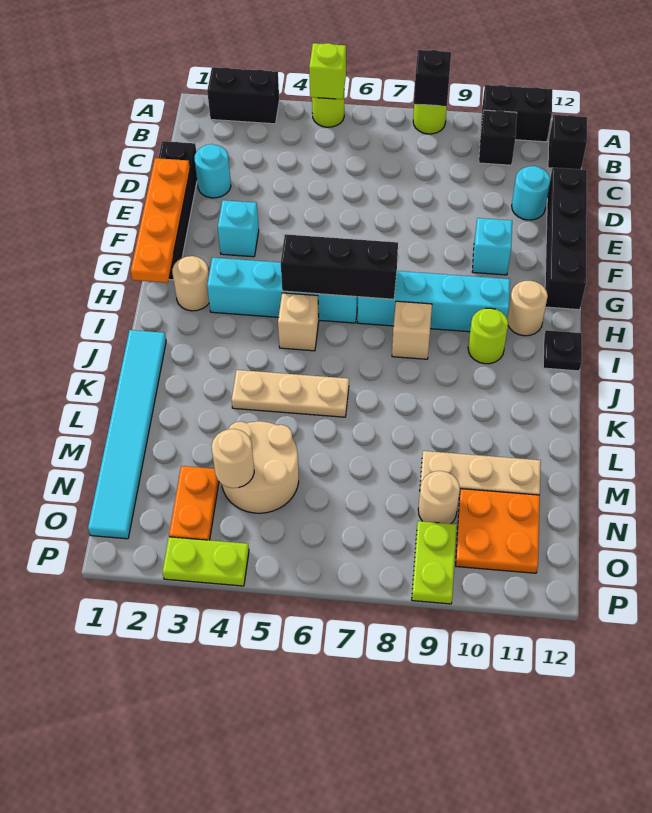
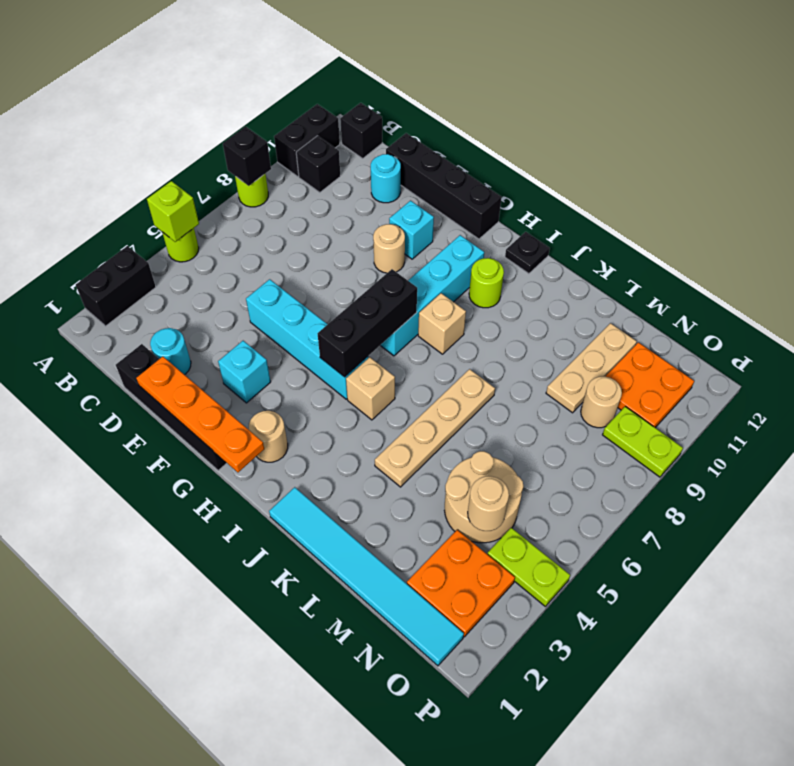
cyan brick H3:H6 level 1 -> cyan brick E5:H5 level 1
tan round brick H11 level 1 -> tan round brick F9 level 1
tan plate K4:K6 level 1 -> tan plate K4:K7 level 1
orange plate N3:O3 level 1 -> orange plate N2:O3 level 1
lime plate P3:P4 level 1 -> lime plate O4:P4 level 1

